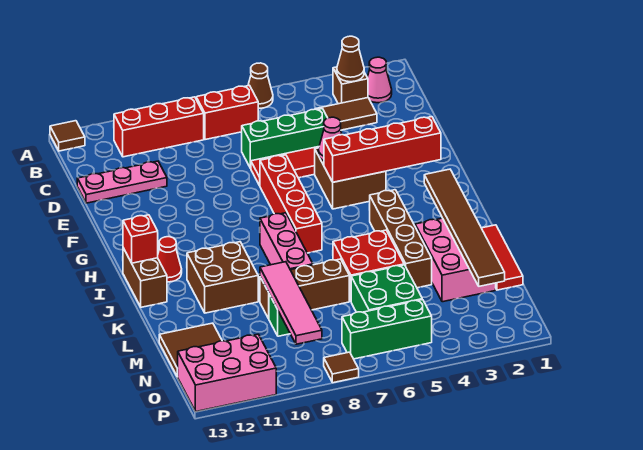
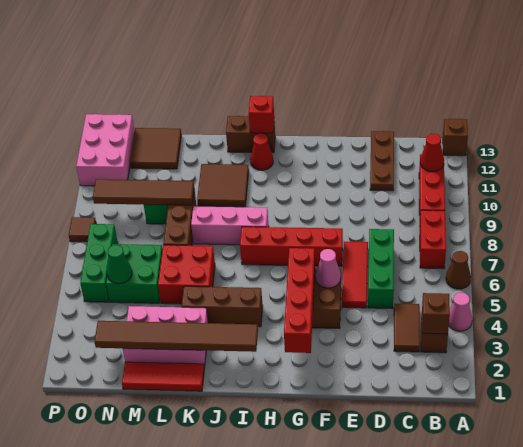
brown tile A13 level 1 -> brown brick A13 level 1
pink cone B2 level 1 -> pink cone A4 level 1
brown cone B3 level 2 -> brown brick B3 level 2
none -> red cone B11 level 2
pink plate D11:D13 level 1 -> brown plate D11:D13 level 1
brown brick I4:L4 level 1 -> brown brick I4:K4 level 1
brown brick J10:K11 level 1 -> brown tile J10:K11 level 1
pink tile L9:O9 level 2 -> brown tile L9:O9 level 2
none -> green cone N5 level 2

